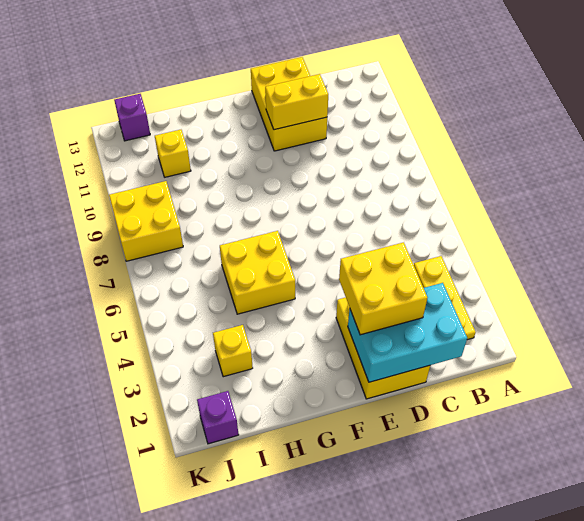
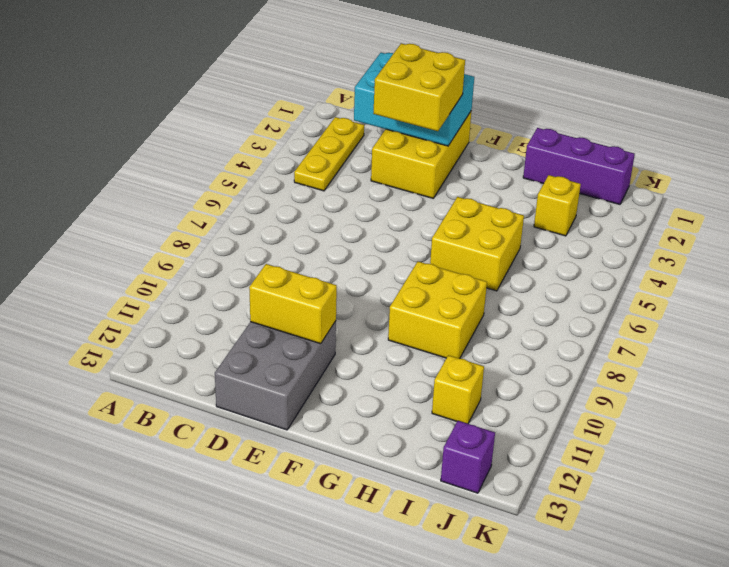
yellow brick D11:E13 level 1 -> grey brick D11:E13 level 1
purple brick J1 level 1 -> purple brick H1:J1 level 1
yellow brick J8:K9 level 1 -> yellow brick G8:H9 level 1

